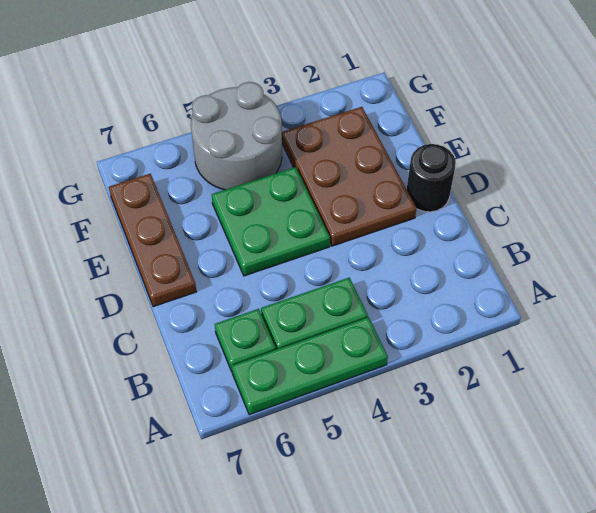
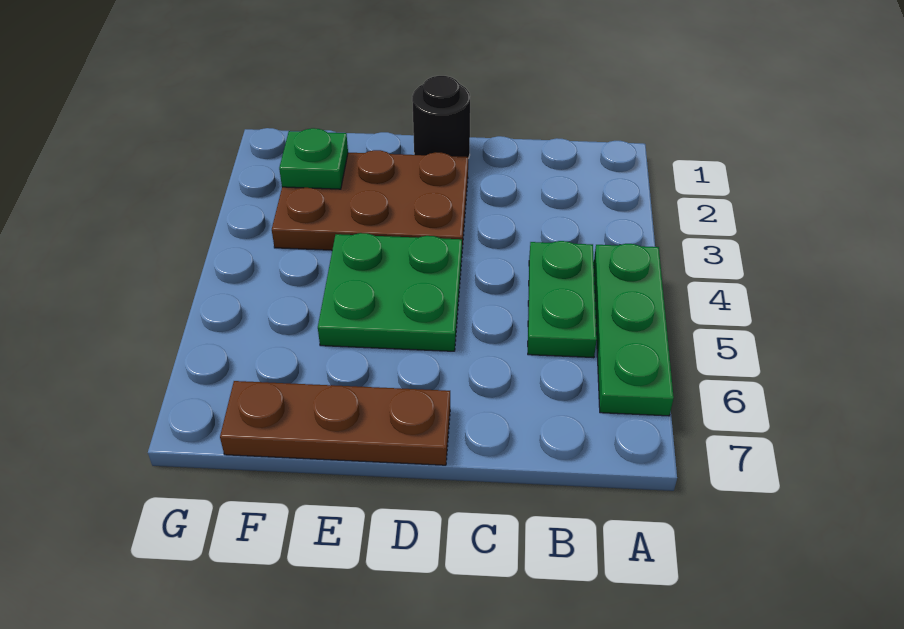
green plate B6 level 1 -> green plate F2 level 2
grey round brick F4:G5 level 1 -> none

